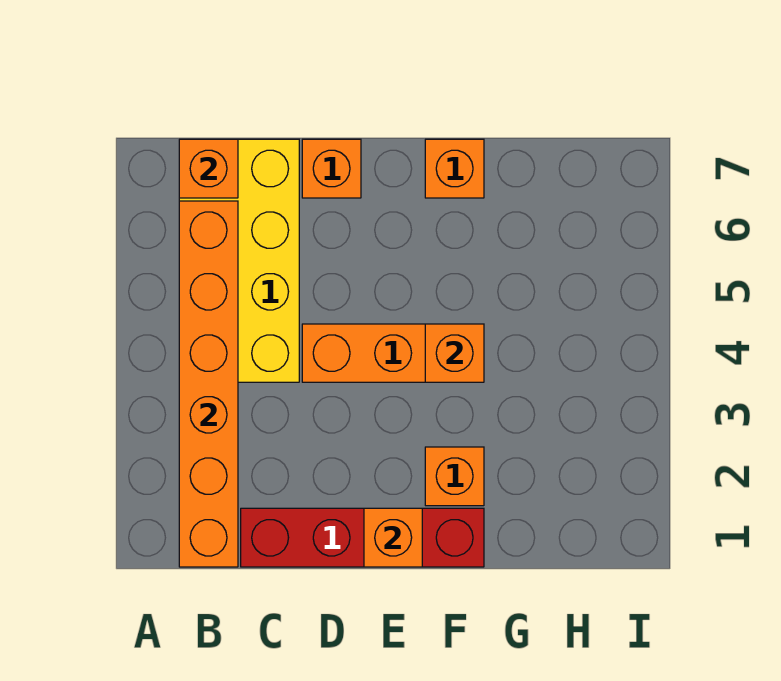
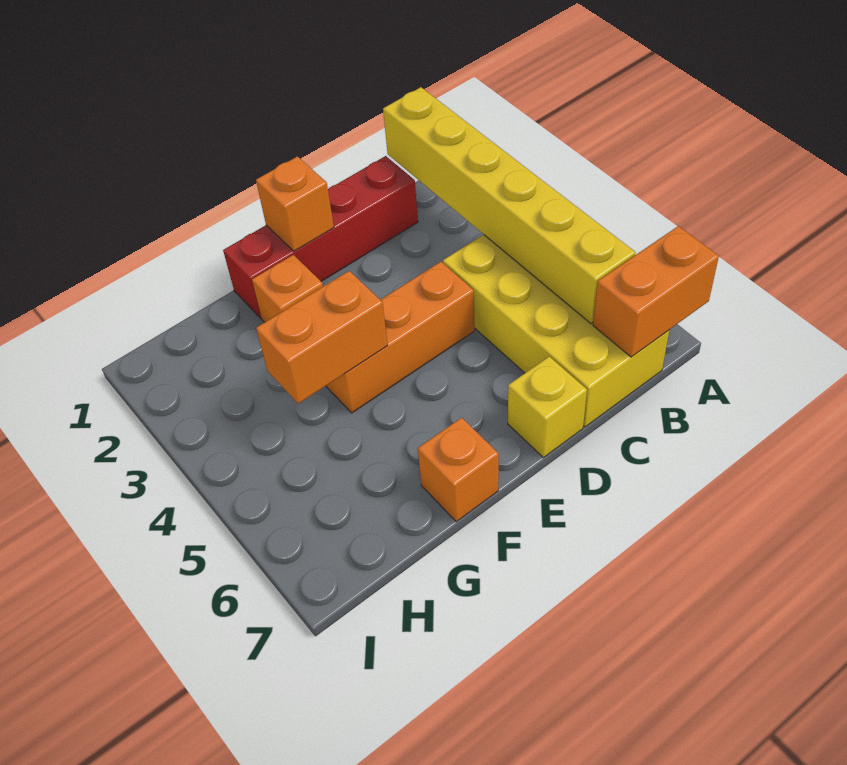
orange brick B1:B6 level 2 -> yellow brick B1:B6 level 2
orange brick B7 level 2 -> orange brick A7:B7 level 2
orange brick D7 level 1 -> yellow brick D7 level 1
orange brick F4 level 2 -> orange brick F4:G4 level 2

